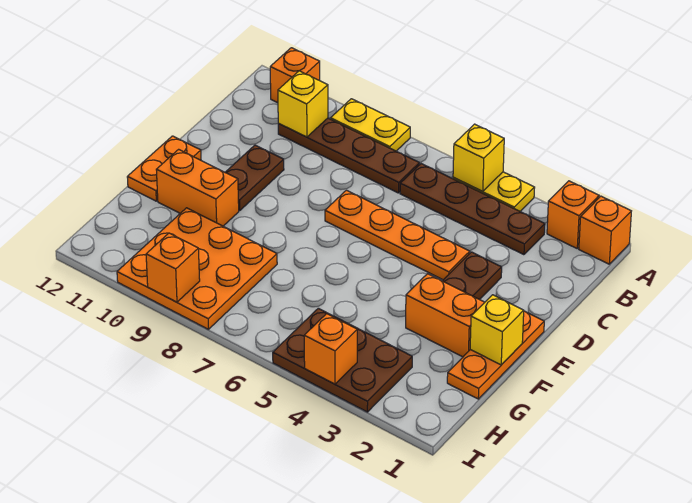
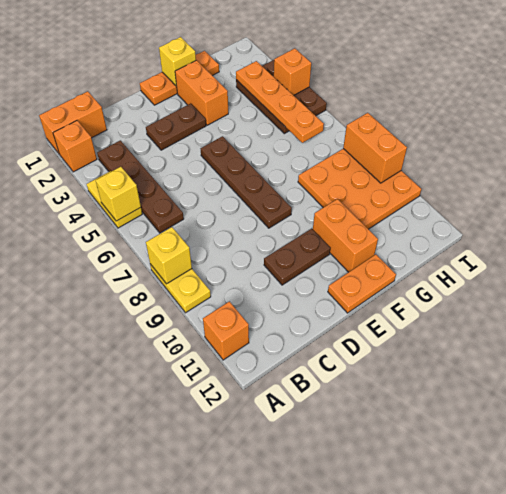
orange brick A1 level 1 -> orange brick A1:B1 level 1
brown plate B7:B10 level 1 -> brown plate E5:E8 level 1
yellow brick B10 level 2 -> yellow brick A8 level 2
orange plate D4:D7 level 1 -> orange plate H3:H6 level 2
orange brick I9 level 2 -> orange brick I8:I9 level 2

